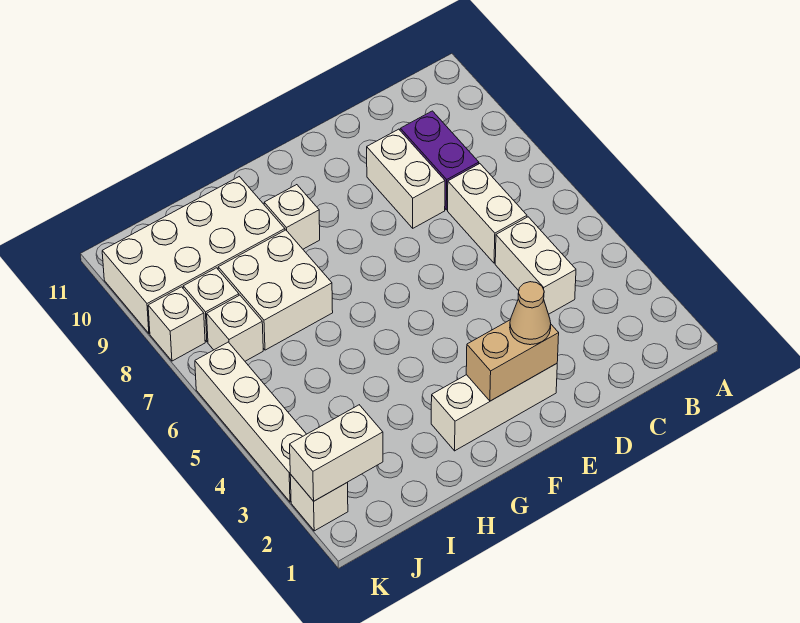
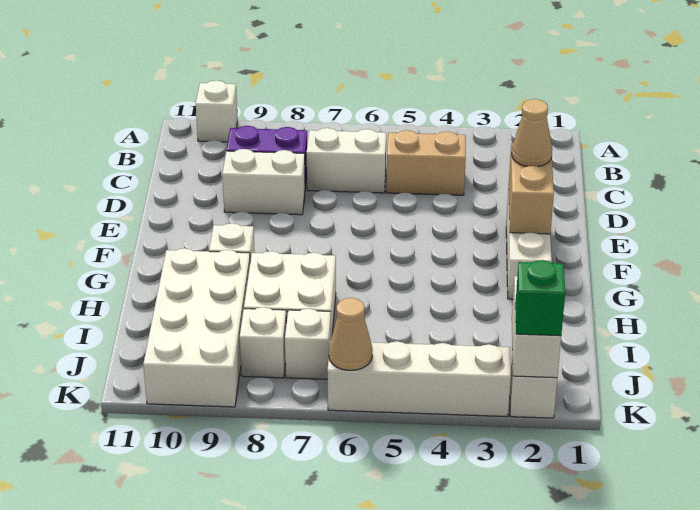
white brick C4:C5 level 1 -> tan brick C4:C5 level 1
none -> green brick K2 level 3
none -> tan cone K6 level 2
white brick K8 level 1 -> white brick A10 level 1

